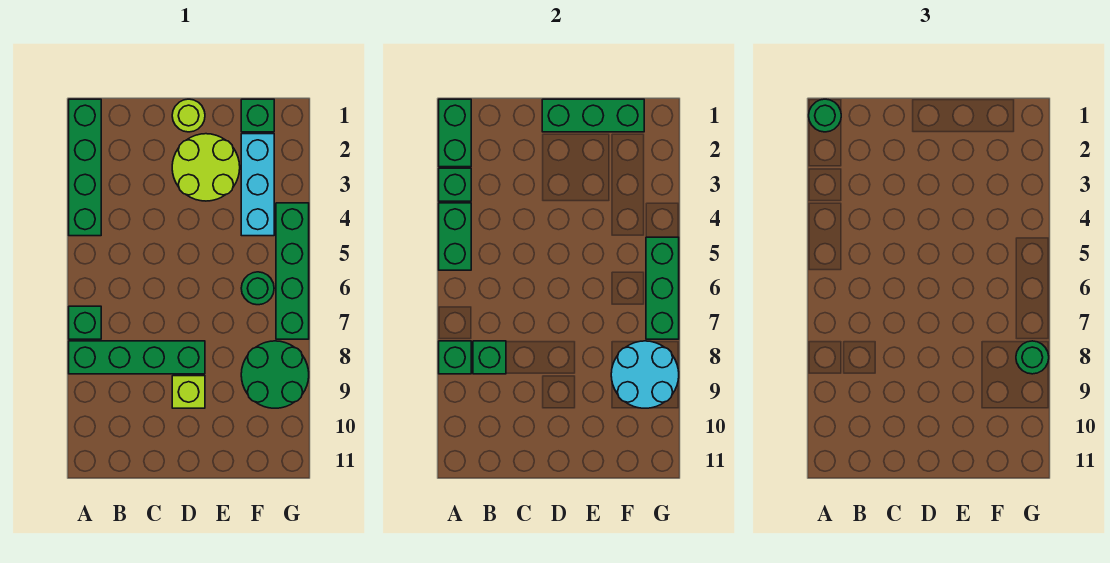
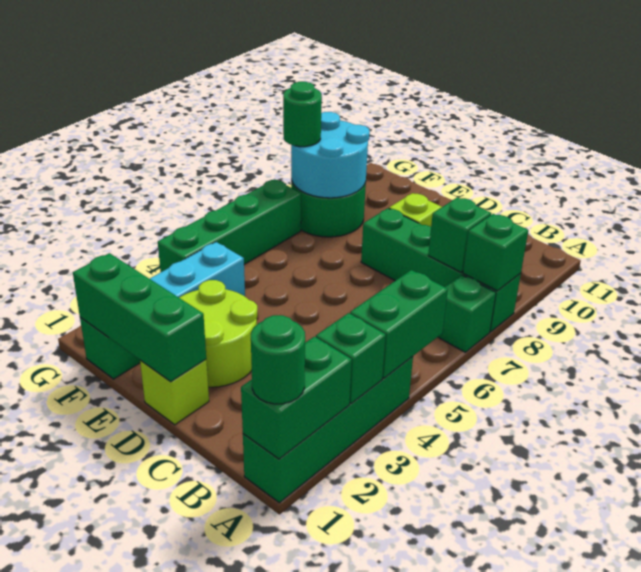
lime round brick D1 level 1 -> lime brick D1 level 1
green round brick F6 level 1 -> none
green brick G5:G7 level 2 -> none

